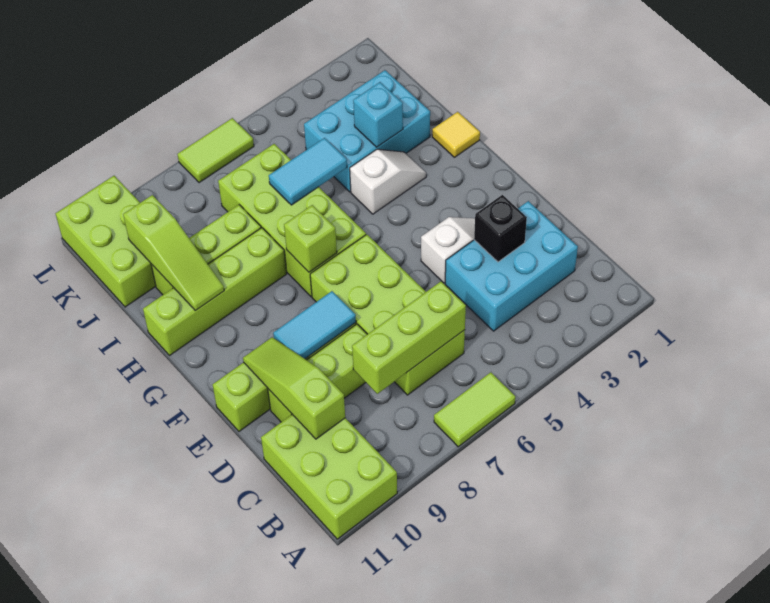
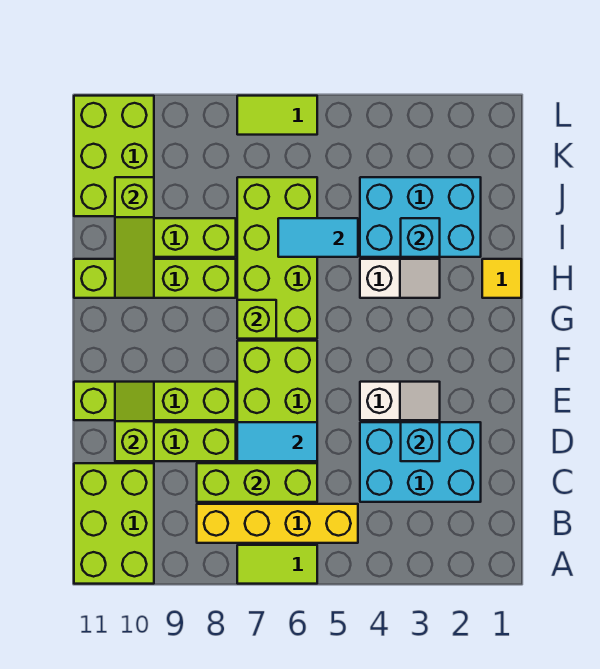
none -> yellow brick B5:B8 level 1
lime slope C10:E10 level 2 top C -> lime slope D10:E10 level 2 top D
black brick D3 level 2 -> cyan brick D3 level 2
cyan tile E8:E9 level 2 -> cyan tile D6:D7 level 2

